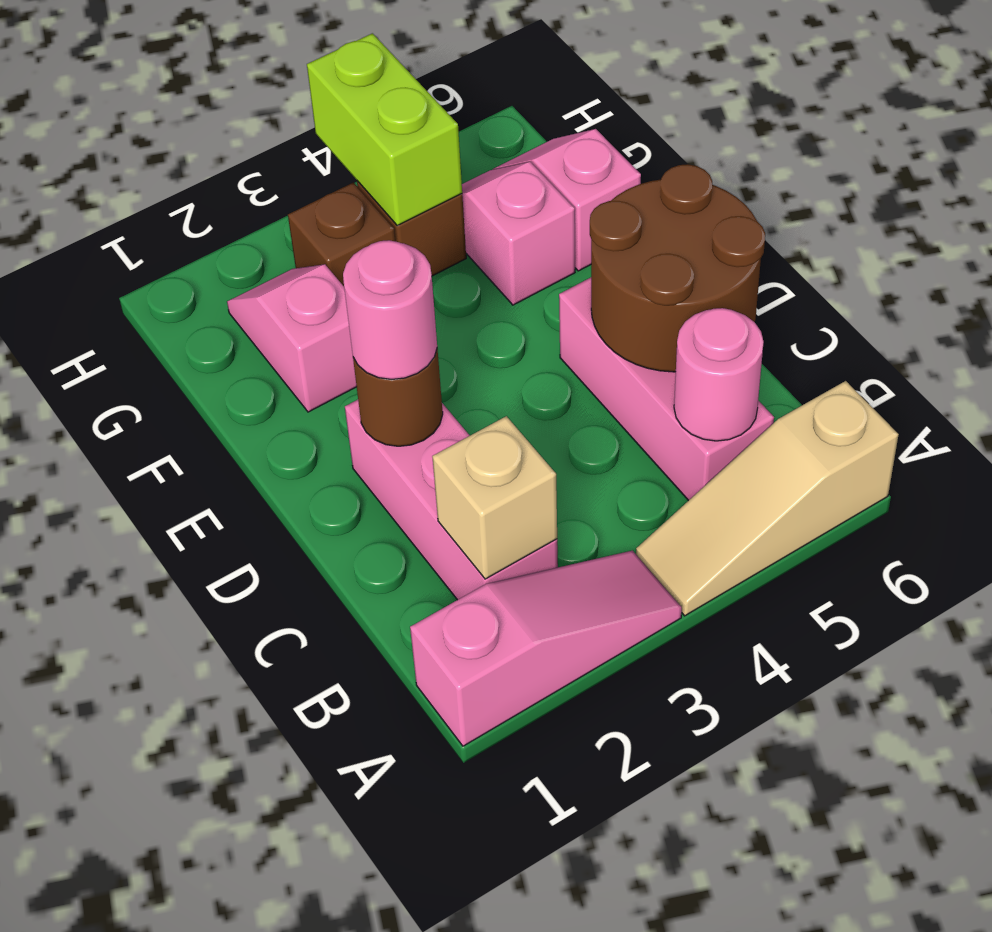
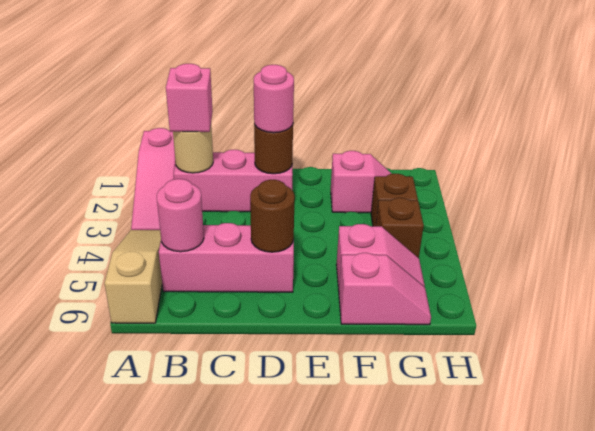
tan brick B2 level 2 -> tan round brick B2 level 2
none -> pink brick B2 level 3
brown round brick C5:D6 level 2 -> brown round brick D5 level 2
lime brick G4:H4 level 2 -> none

